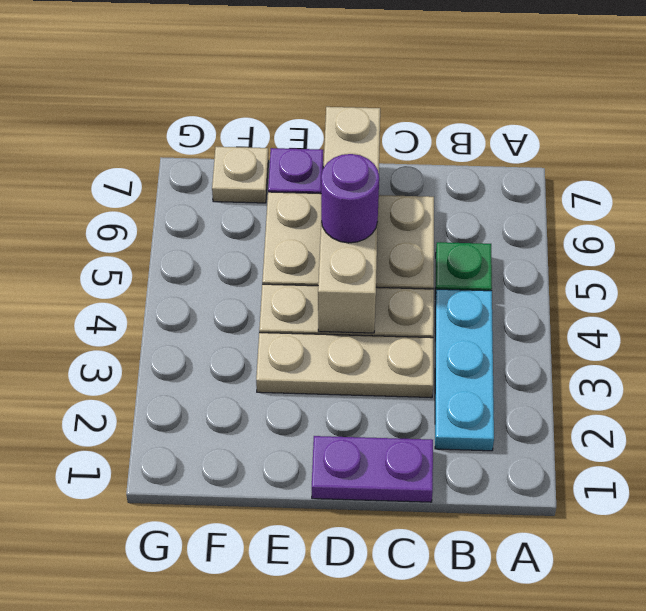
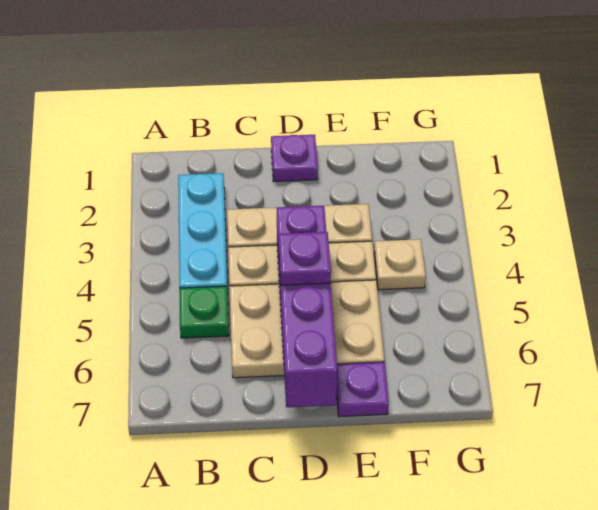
purple plate C1:D1 level 1 -> purple plate D1 level 1
tan brick D4:D7 level 2 -> purple brick D4:D7 level 2
purple round brick D5 level 3 -> purple plate D5 level 3
tan plate F7 level 1 -> tan plate F4 level 1

